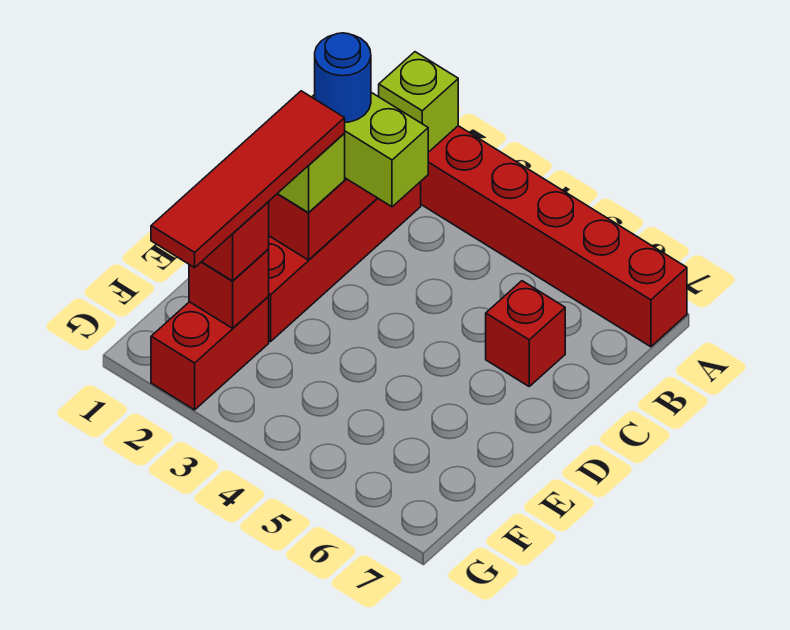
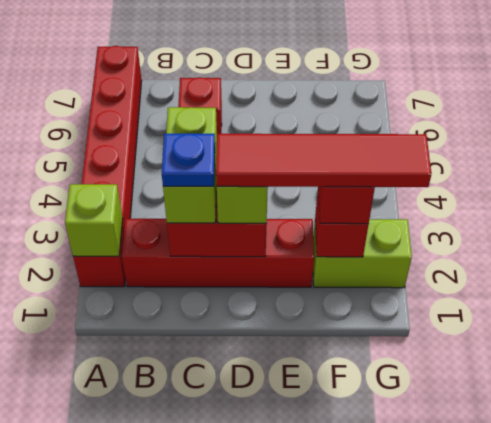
blue round brick C2 level 4 -> blue plate C2 level 4
red brick F2:G2 level 1 -> lime brick F2:G2 level 1

